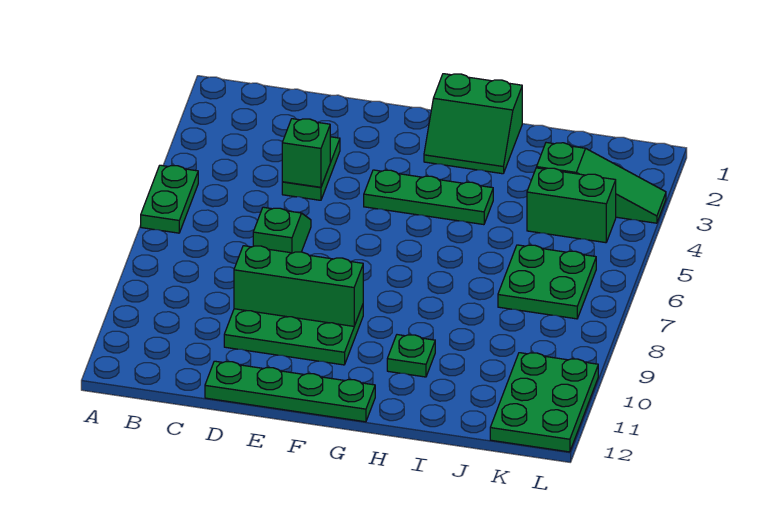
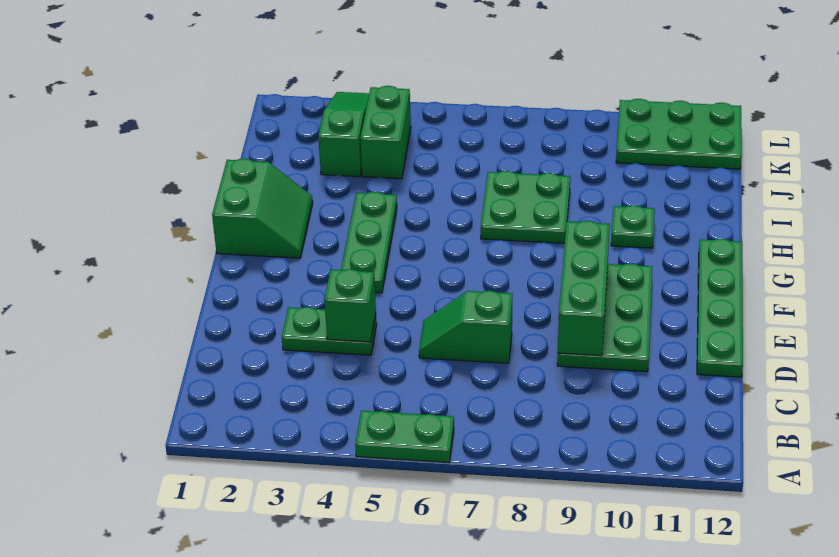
green plate J6:K7 level 1 -> green plate H7:I8 level 1

